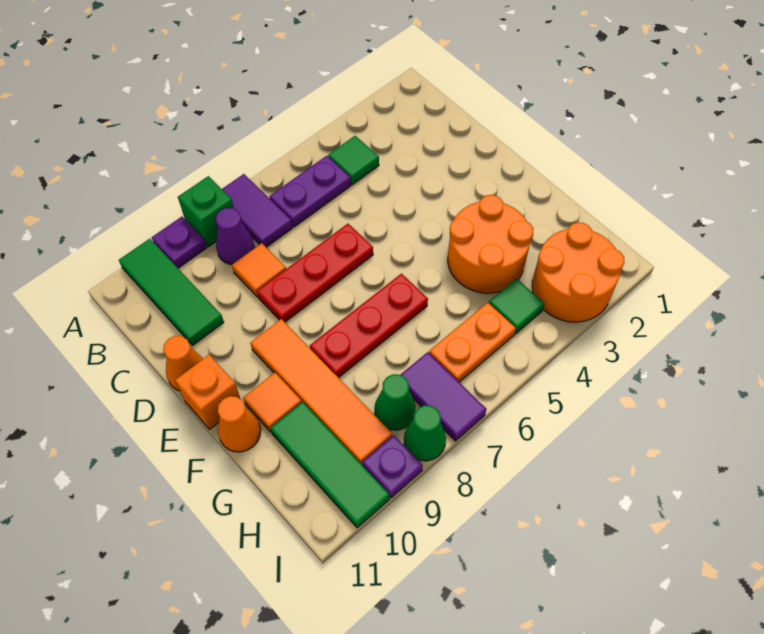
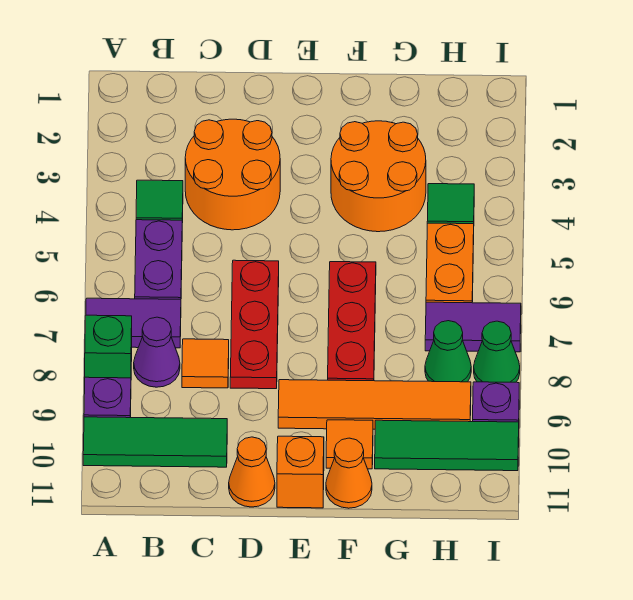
orange round brick H2:I3 level 1 -> orange round brick C3:D4 level 1

